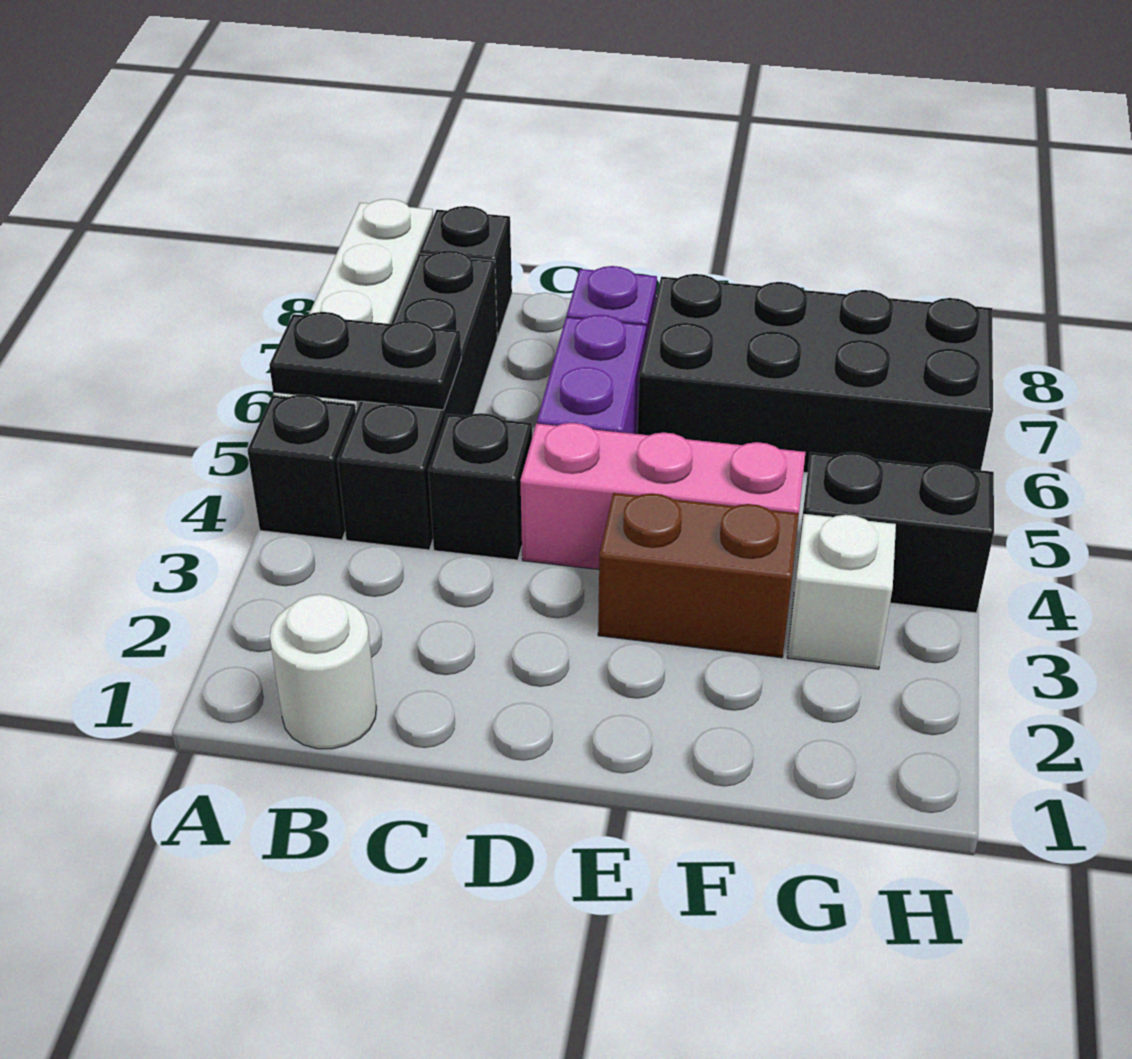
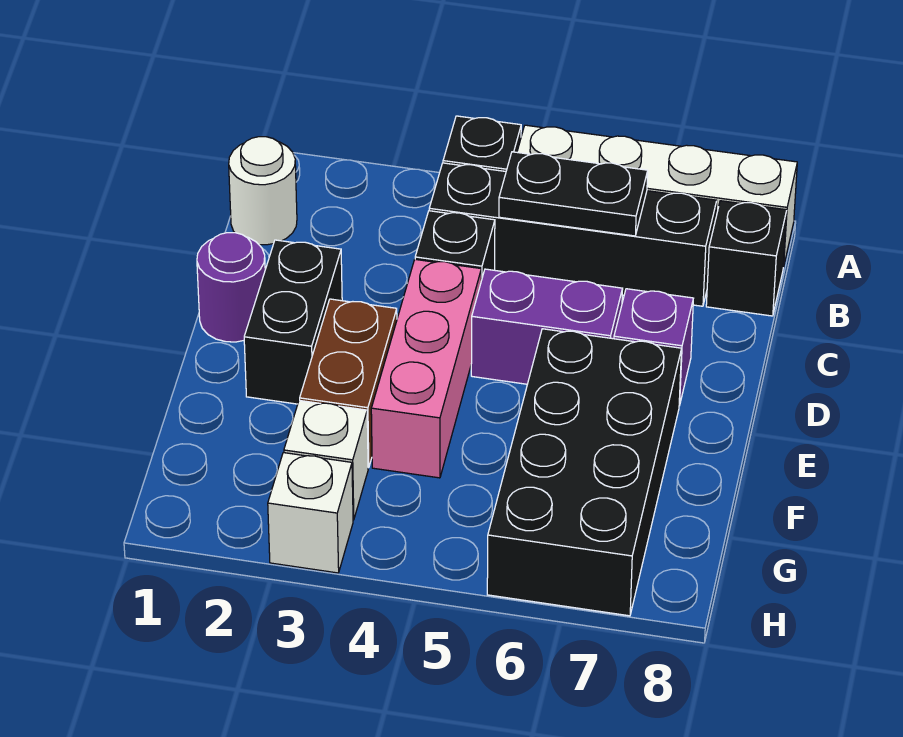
black plate A5:B5 level 2 -> black plate B5:B6 level 2
none -> purple round brick D1 level 1
black brick G4:H4 level 1 -> black brick D2:E2 level 1
none -> white brick H3 level 1

